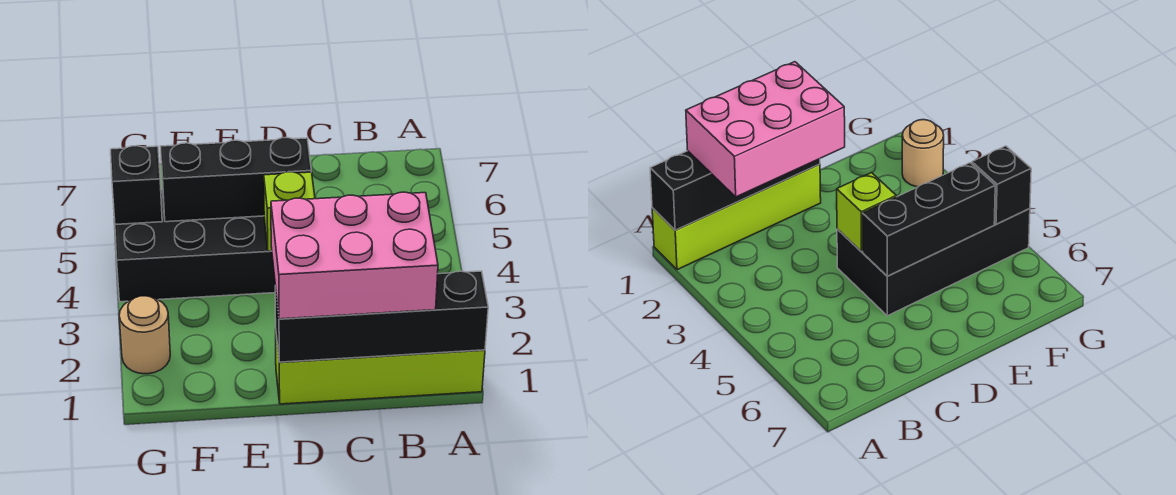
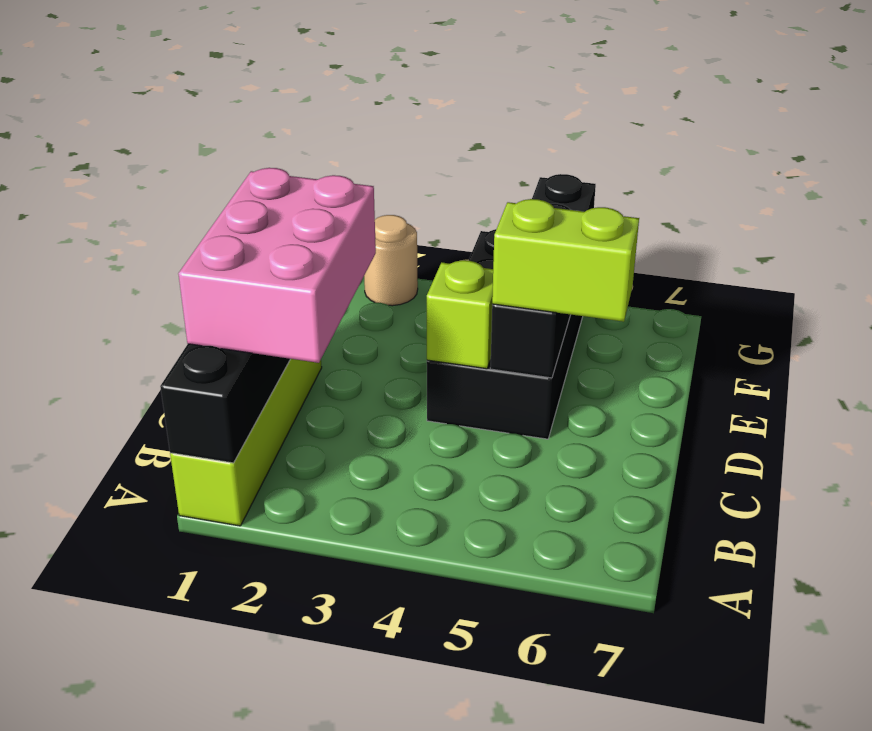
none -> lime brick D5:D6 level 3

